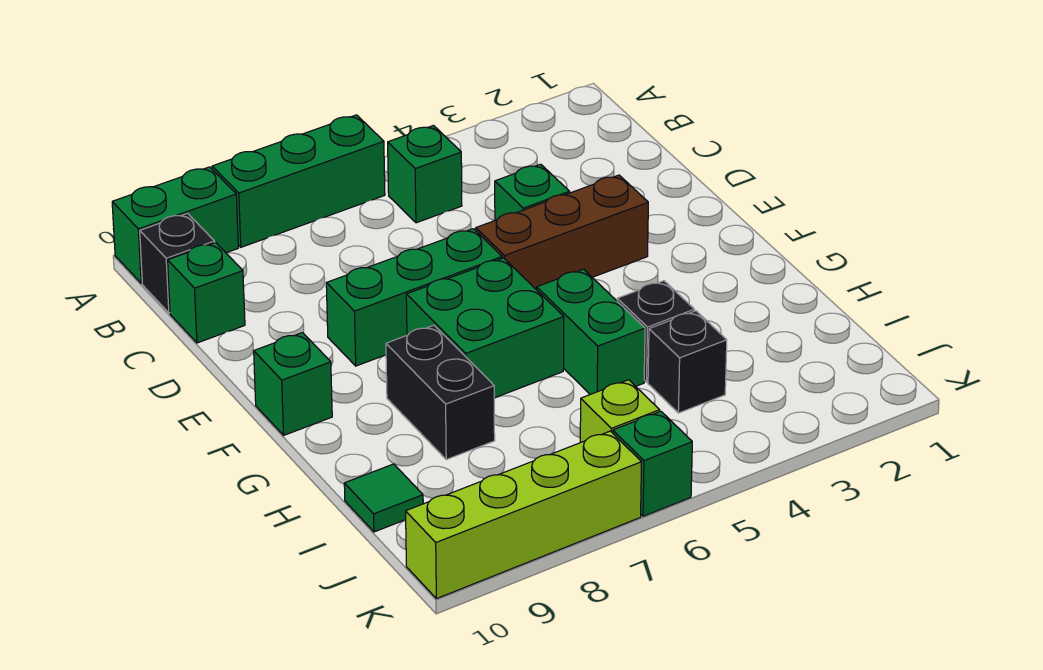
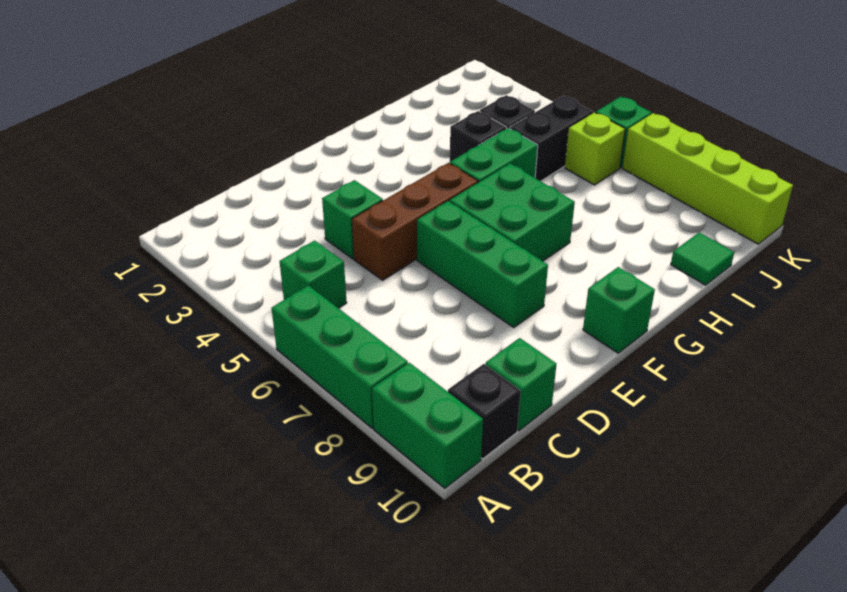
brown brick E3:E5 level 1 -> brown brick D5:F5 level 1
black brick G8:H8 level 1 -> black brick I5:J5 level 1

